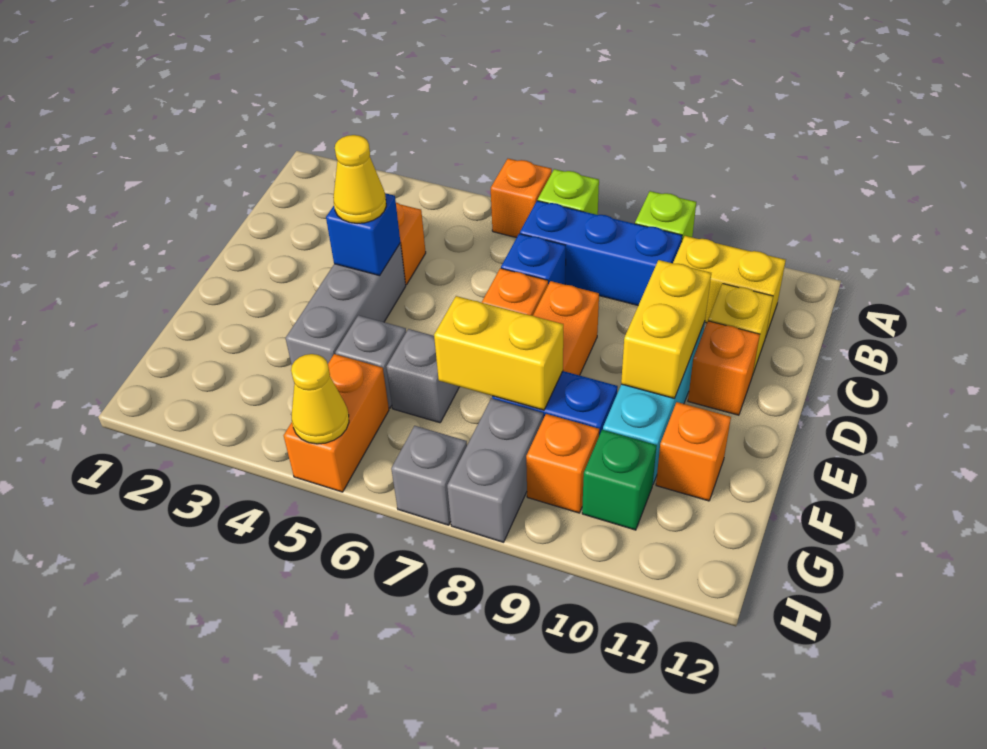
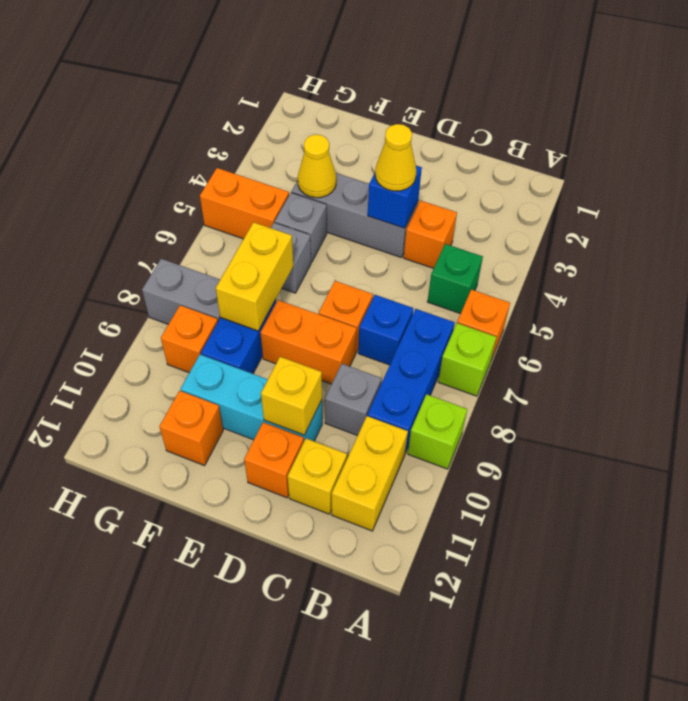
yellow brick D10:E10 level 2 -> yellow brick D10 level 2
green brick G10 level 1 -> green brick B5 level 1
yellow cone H5 level 2 -> yellow cone F4 level 2
grey brick H7 level 1 -> grey brick C9 level 1

